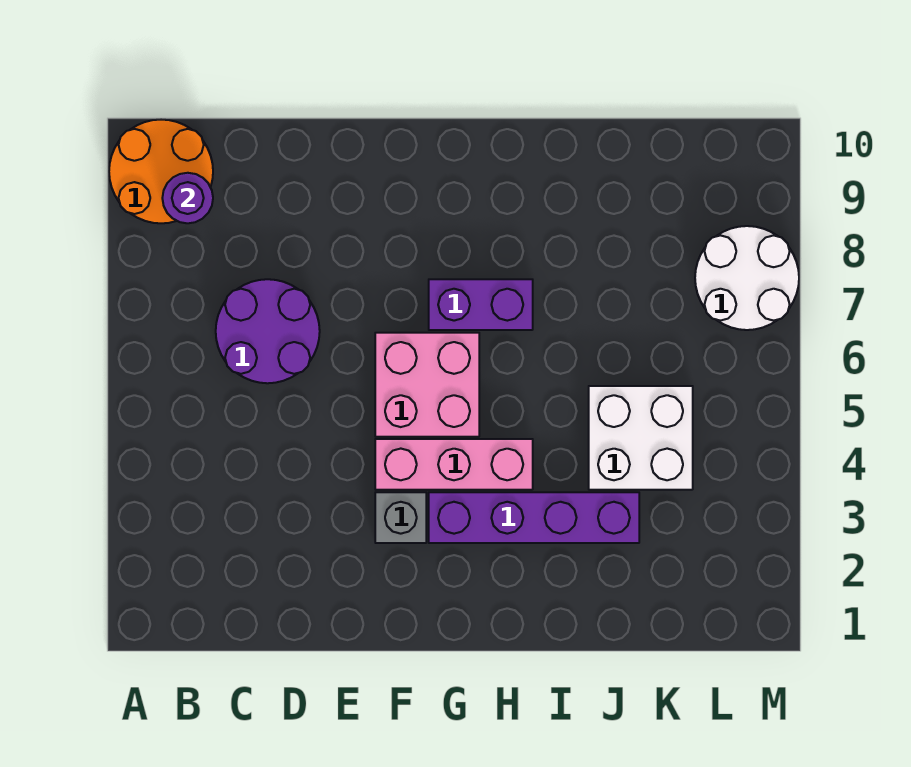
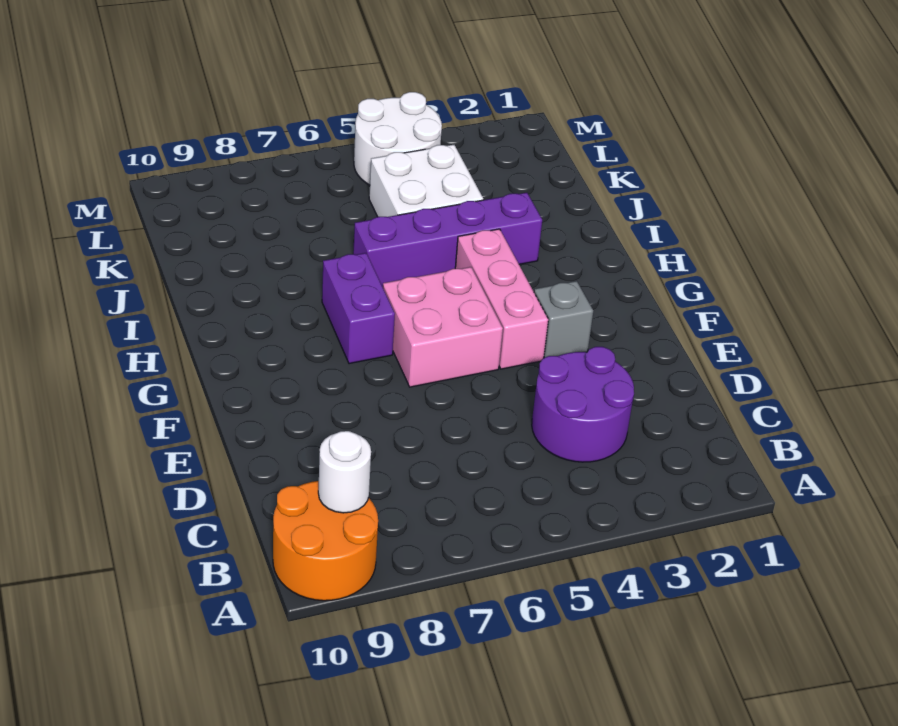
purple round brick B9 level 2 -> white round brick B9 level 2
purple round brick C6:D7 level 1 -> purple round brick C3:D4 level 1
purple brick G3:J3 level 1 -> purple brick I3:I6 level 1
white round brick L7:M8 level 1 -> white round brick L4:M5 level 1

